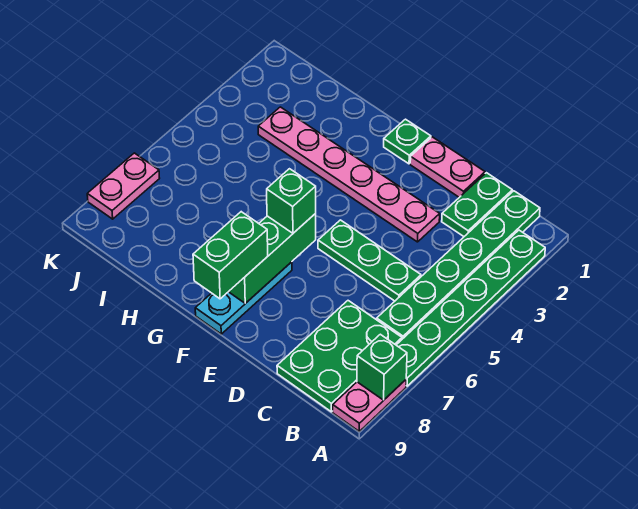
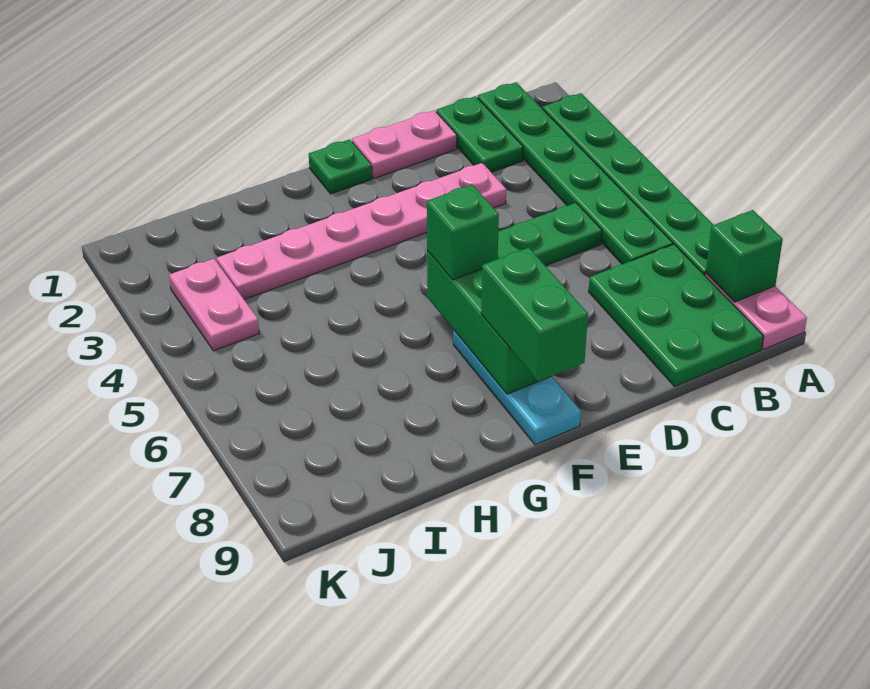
pink plate K7:K8 level 1 -> pink plate J3:J4 level 1

